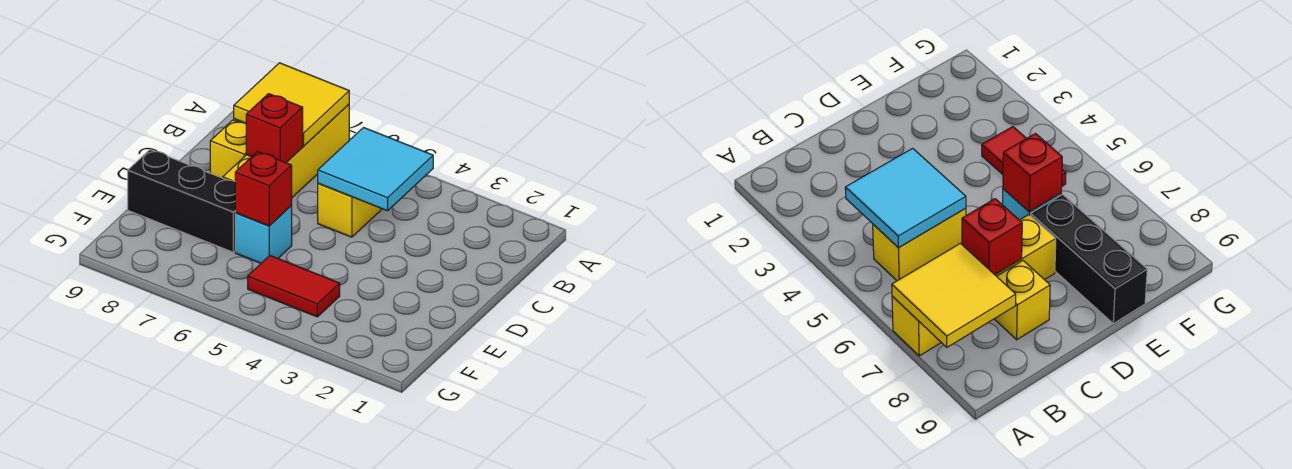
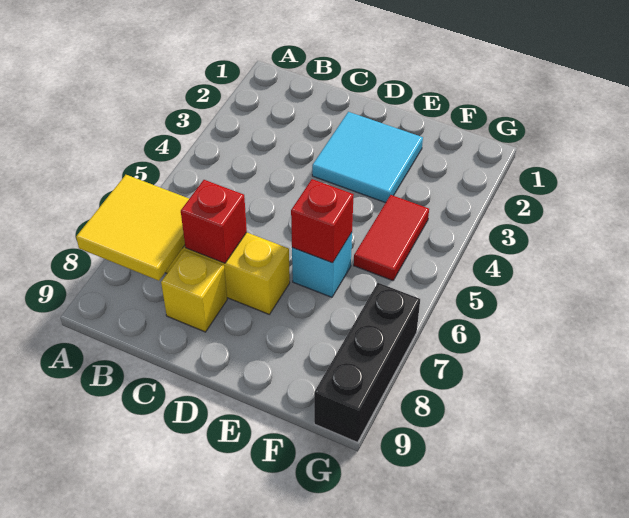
cyan tile B4:C5 level 2 -> cyan tile D2:E3 level 1
yellow brick B5:C5 level 1 -> none
black brick E7:E9 level 1 -> black brick G7:G9 level 1

